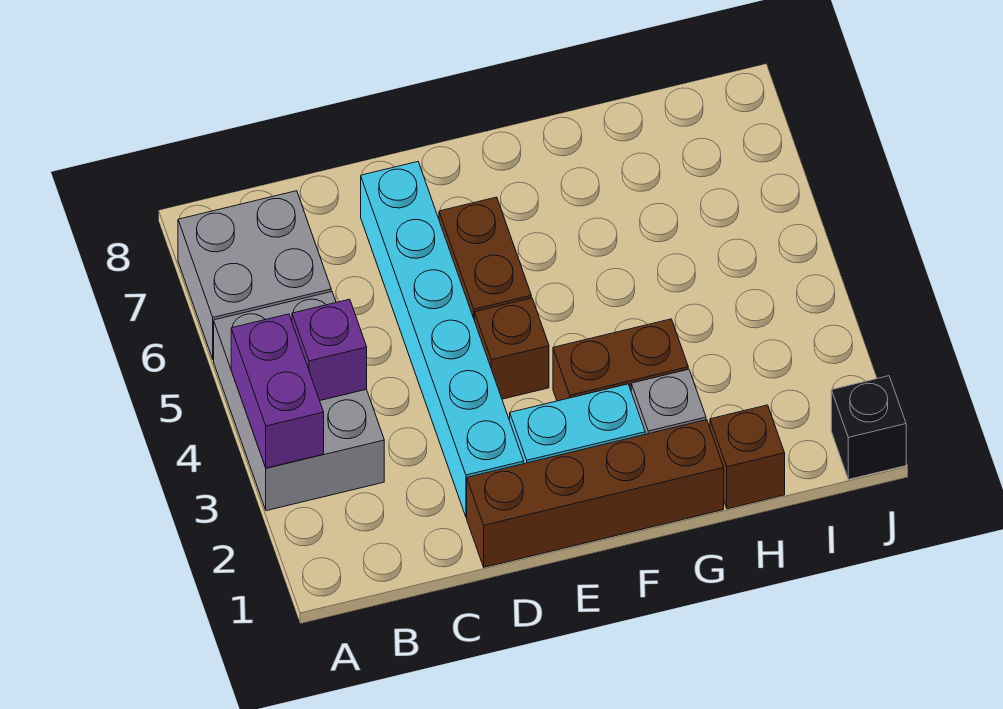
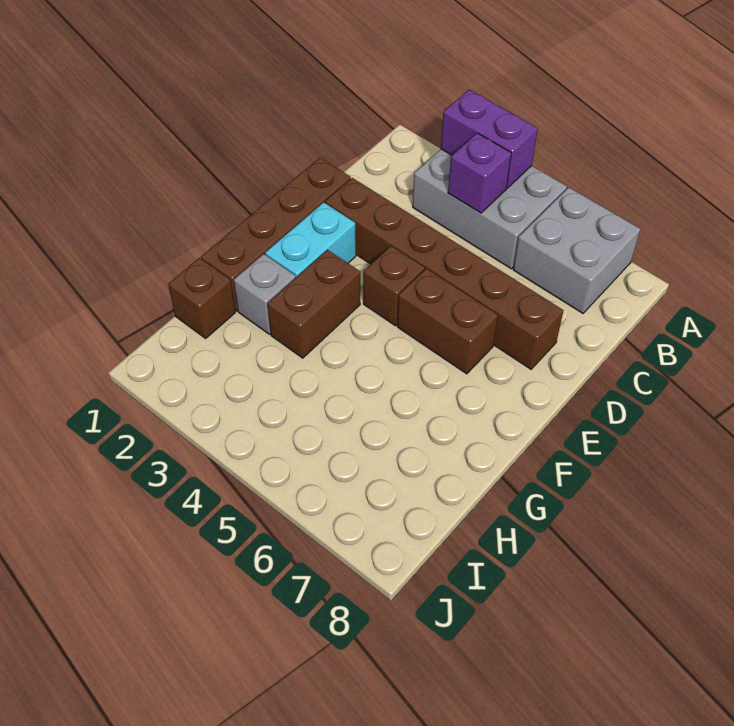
cyan brick D2:D7 level 1 -> brown brick D2:D7 level 1
black brick J1 level 1 -> none

